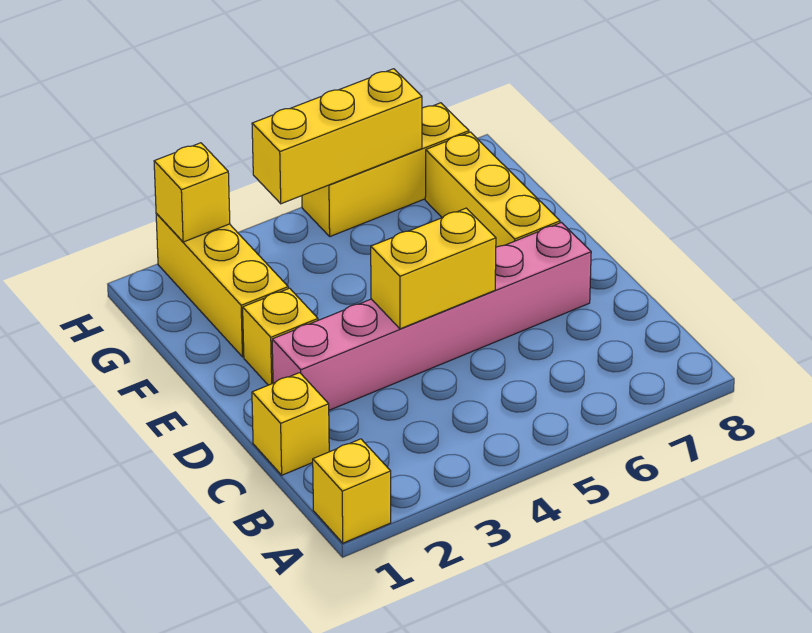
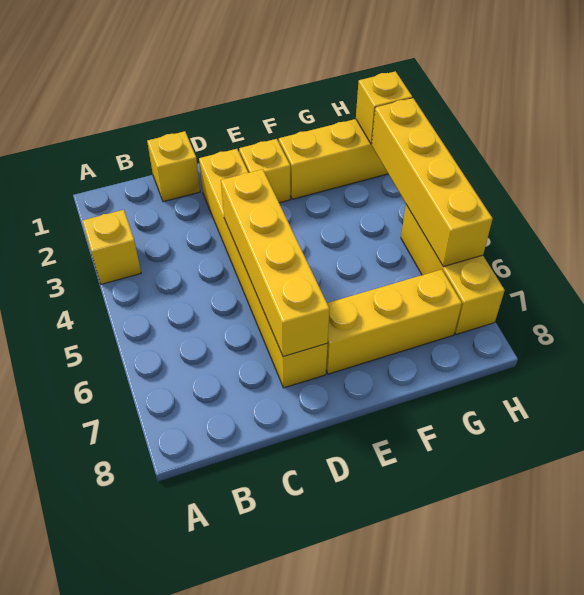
yellow brick A1 level 1 -> yellow brick A3 level 1
pink brick D2:D7 level 1 -> yellow brick D2:D7 level 1
yellow brick D4:D5 level 2 -> yellow brick D4:D7 level 2
yellow brick H4:H6 level 2 -> yellow brick H3:H6 level 2

